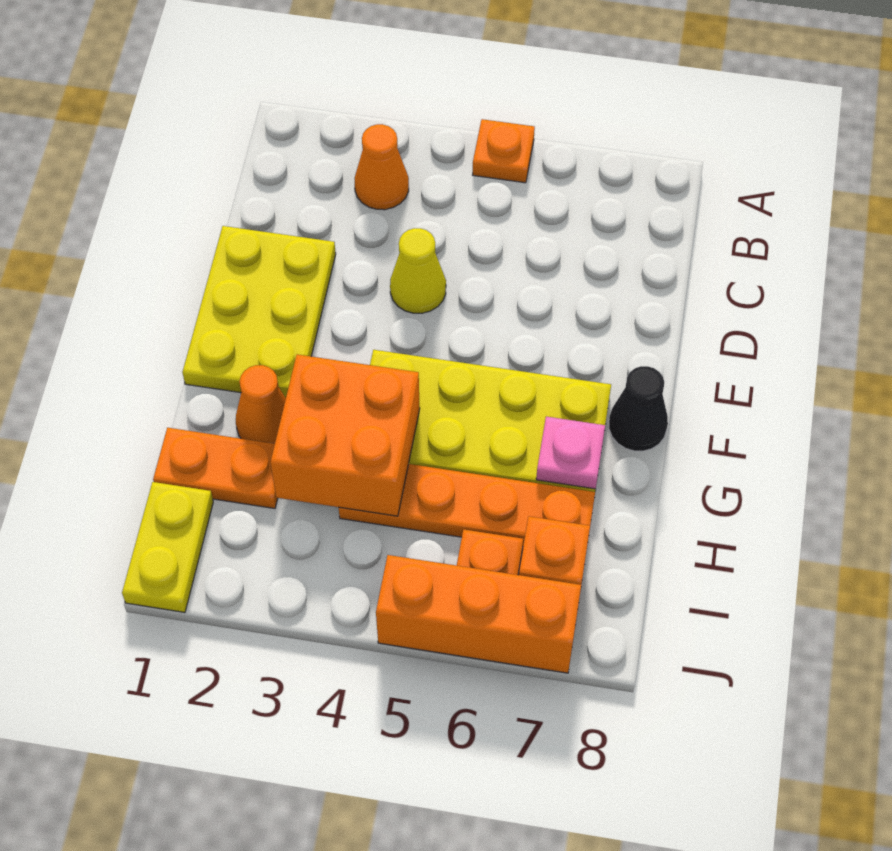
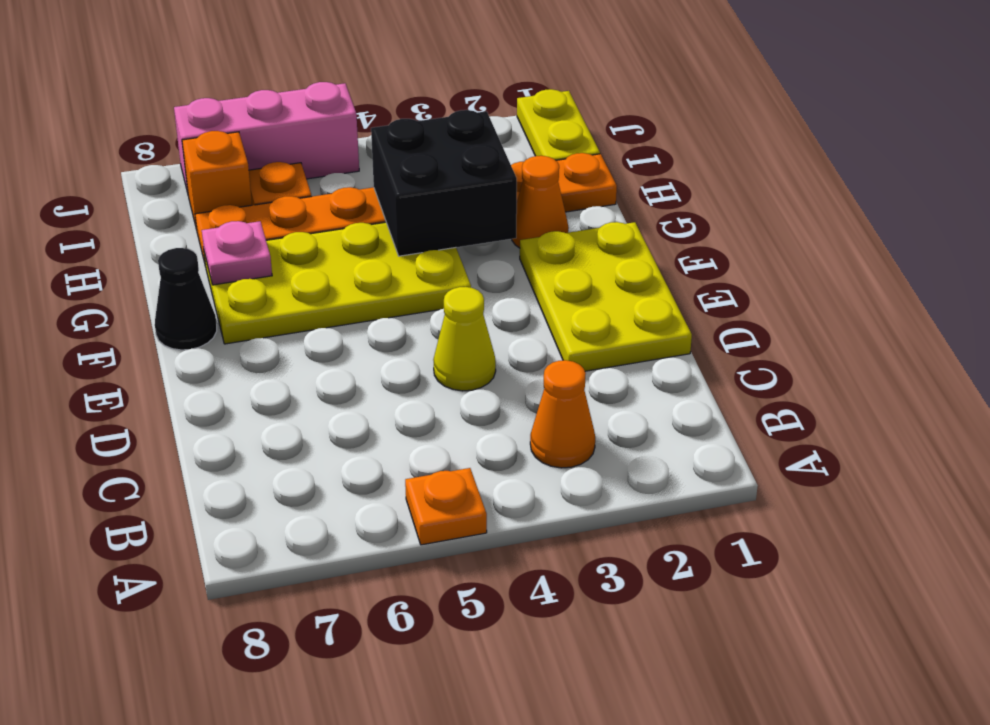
orange brick G3:H4 level 2 -> black brick G3:H4 level 2
orange brick J5:J7 level 1 -> pink brick J5:J7 level 1

